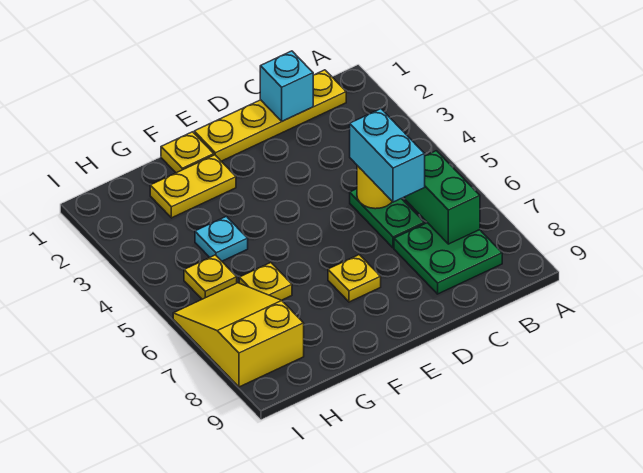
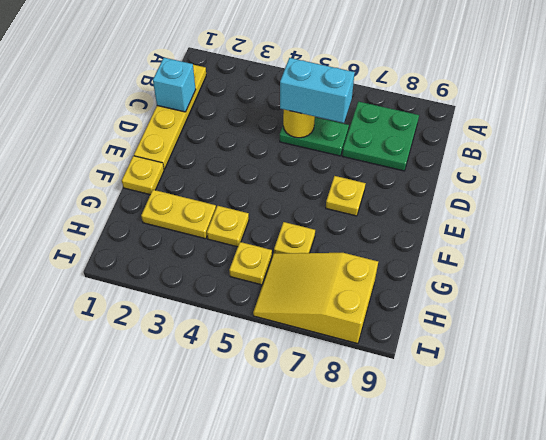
green brick B6:B7 level 2 -> none
yellow plate F2:G2 level 1 -> yellow plate G2:G3 level 1
cyan plate G4 level 1 -> yellow plate G4 level 1

